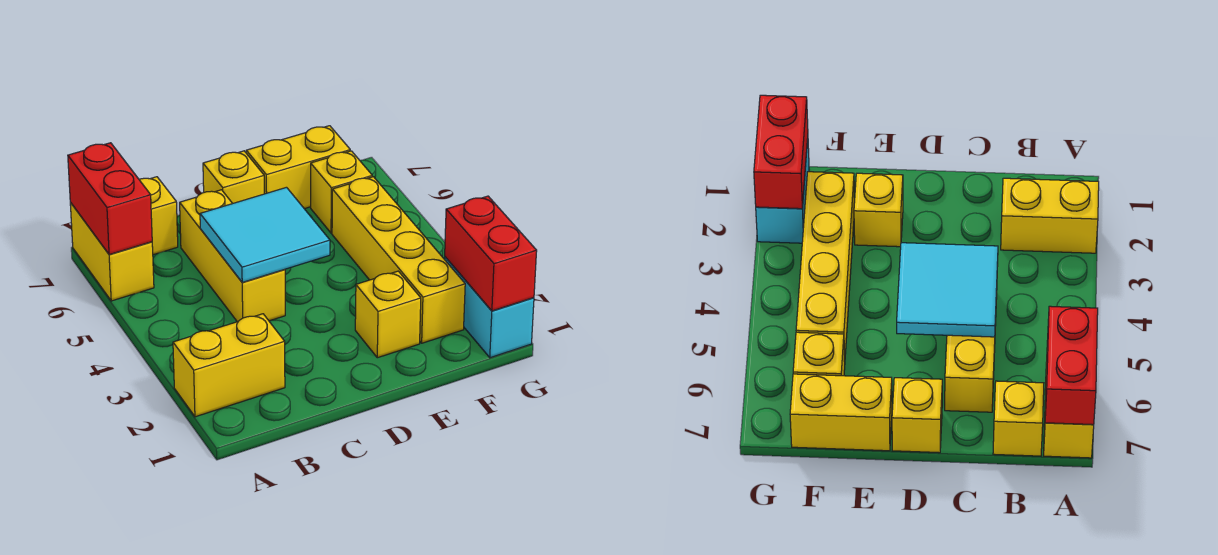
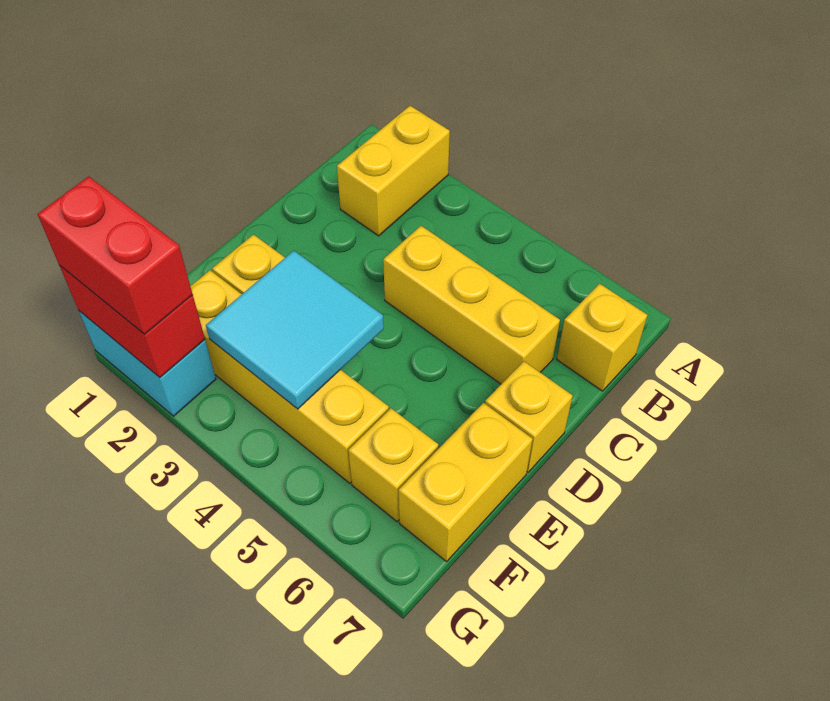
yellow brick A6:A7 level 1 -> none
red brick A6:A7 level 2 -> red brick G1:G2 level 3
cyan tile C4:D5 level 2 -> cyan tile E3:F4 level 2

